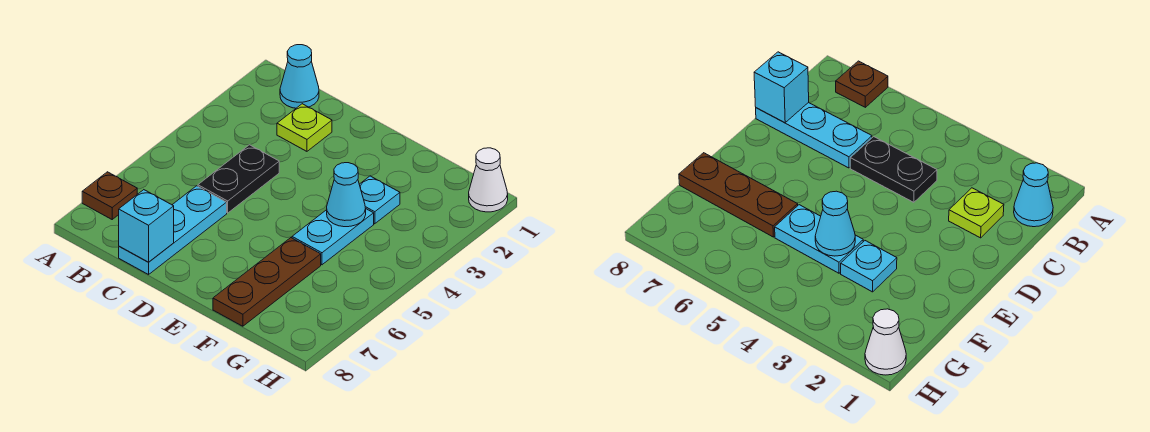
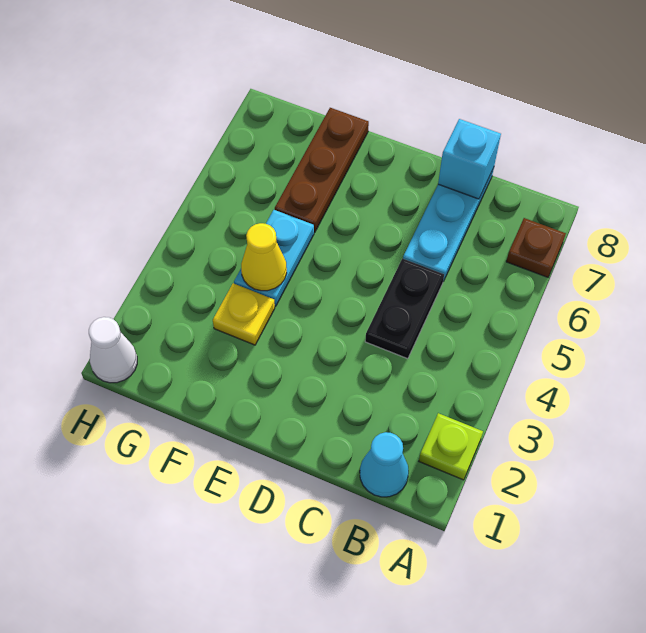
lime plate C2 level 1 -> lime plate A2 level 1
cyan plate F3 level 1 -> yellow plate F3 level 1
cyan cone F4 level 2 -> yellow cone F4 level 2

